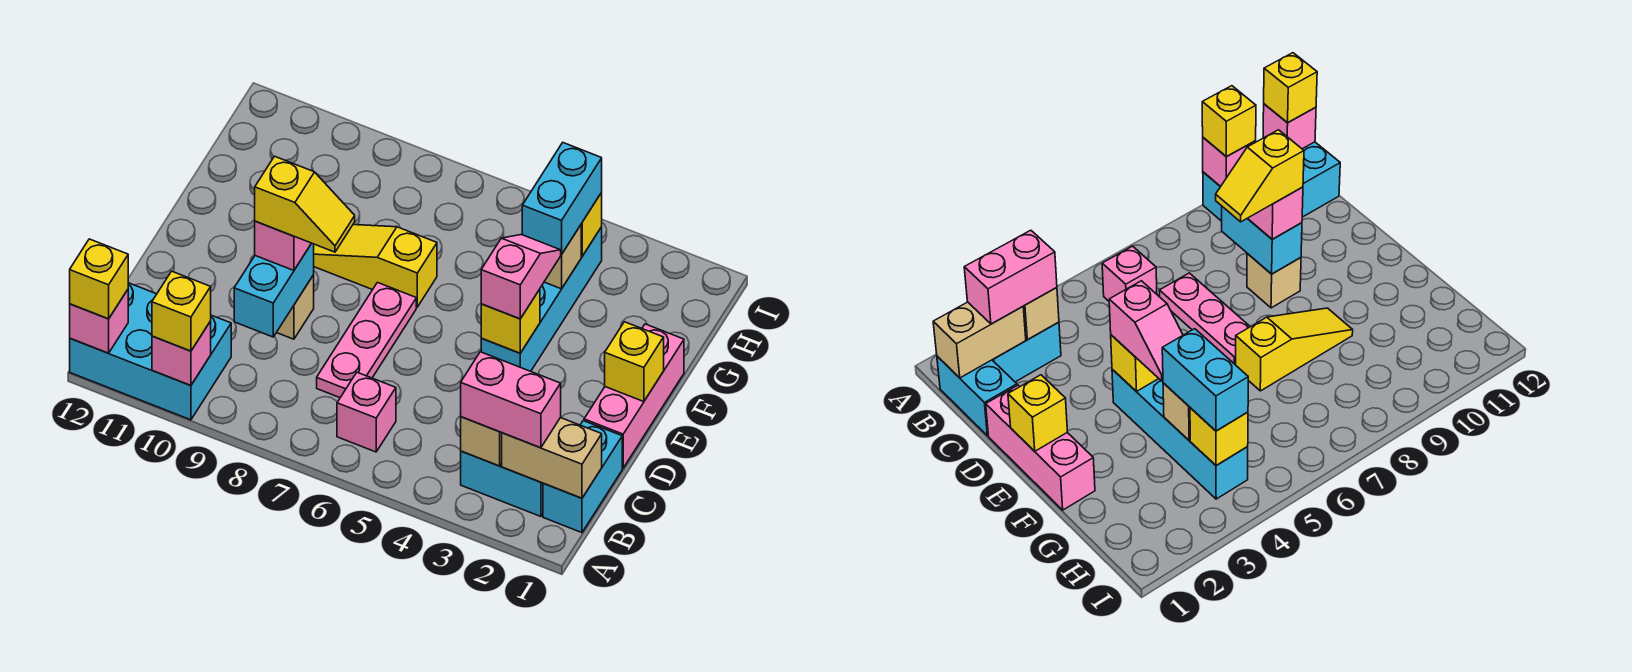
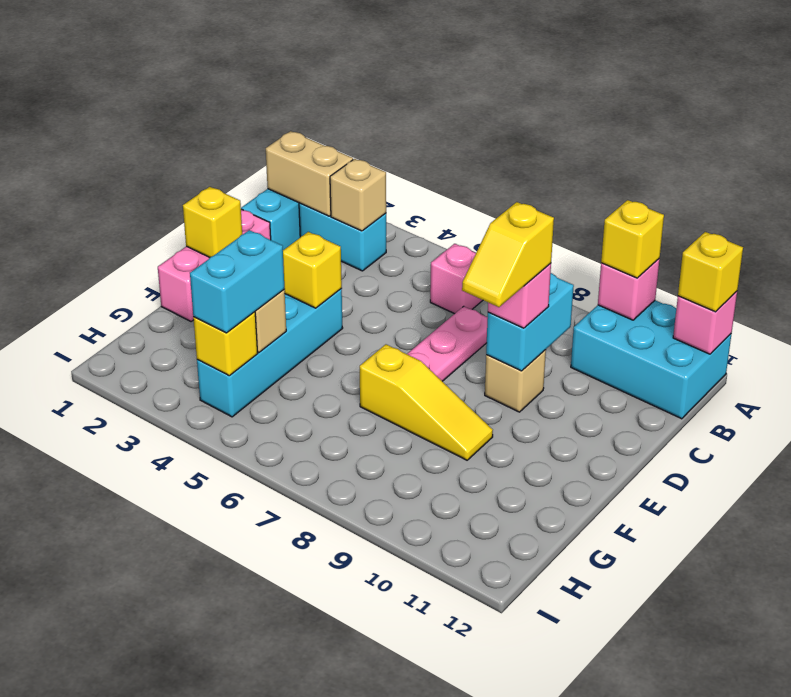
pink brick B2:B3 level 3 -> none
yellow slope D8:D9 level 4 top 9 -> yellow slope D9:E9 level 4 top D
pink slope E4:F4 level 3 top E -> none

